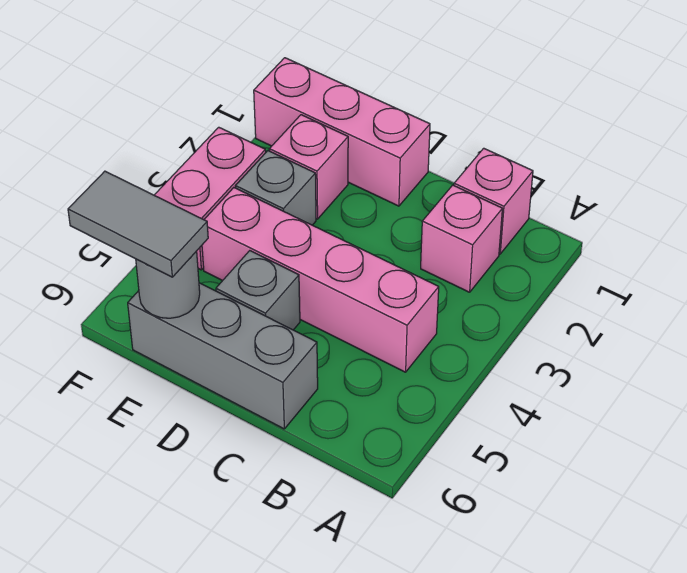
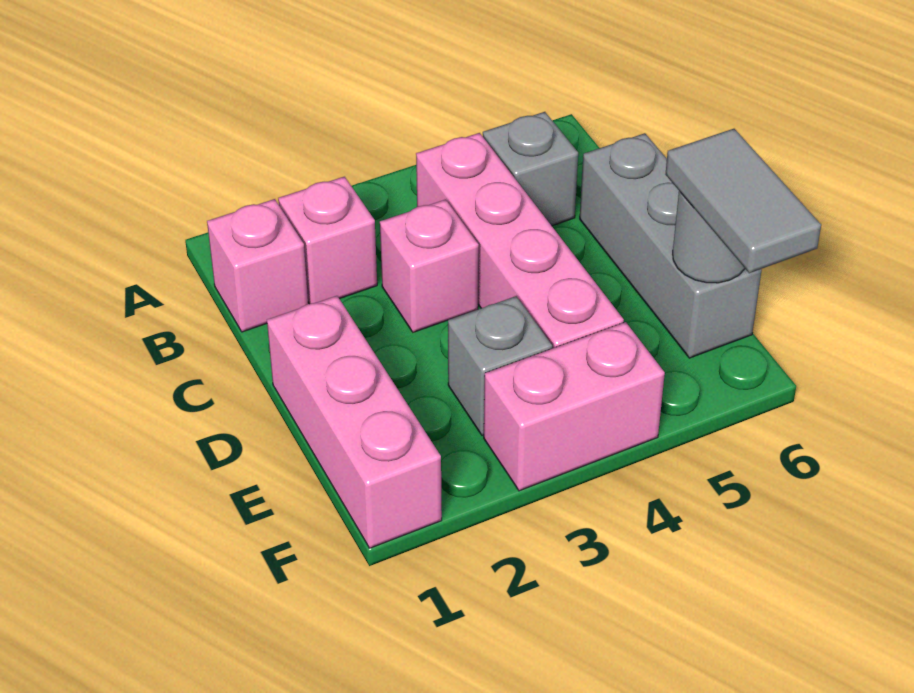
grey brick D5 level 1 -> grey brick B5 level 1
pink brick E2 level 1 -> pink brick C3 level 1

